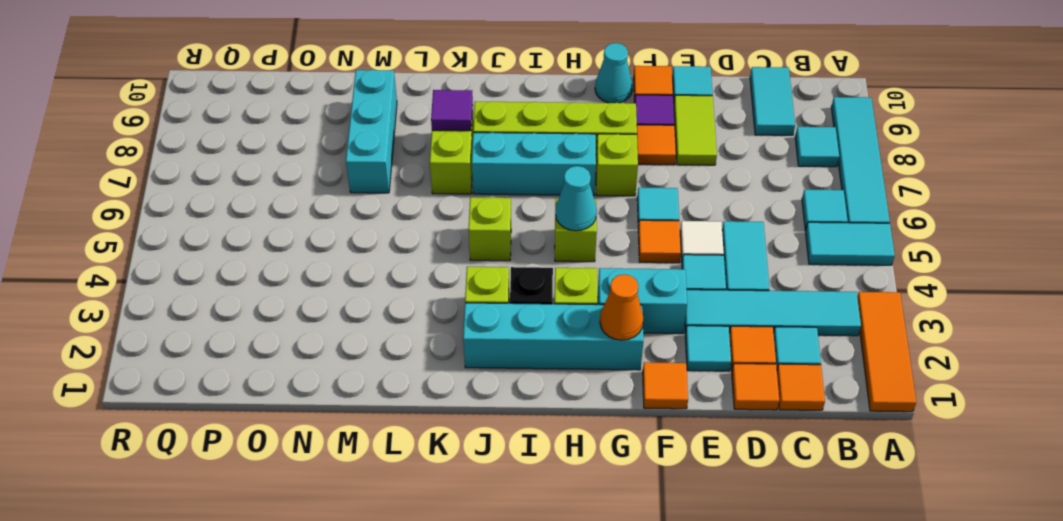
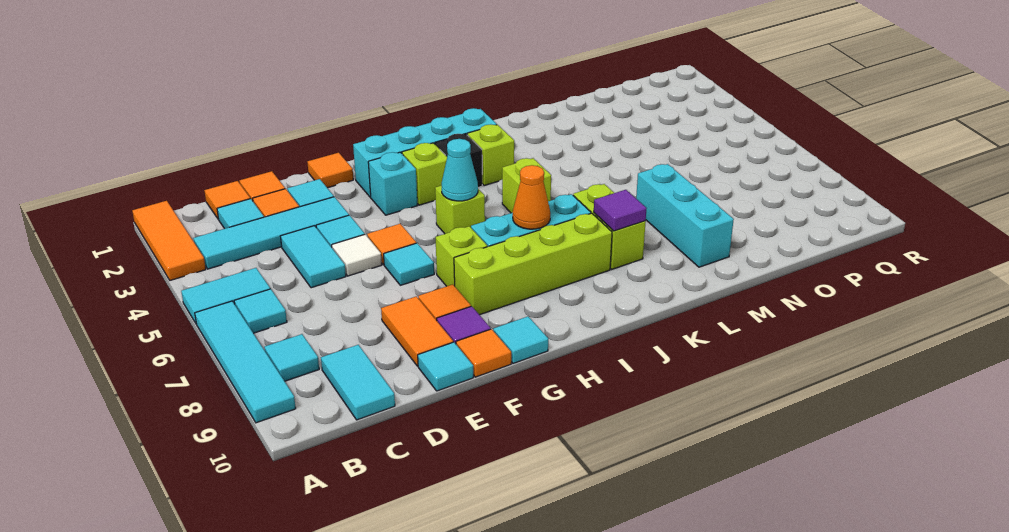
lime tile E8:E9 level 1 -> orange tile E8:E9 level 1
cyan brick F3:G3 level 1 -> cyan brick G3 level 1
orange cone G2 level 2 -> orange cone I7 level 2
cyan cone G10 level 1 -> cyan tile G10 level 1

